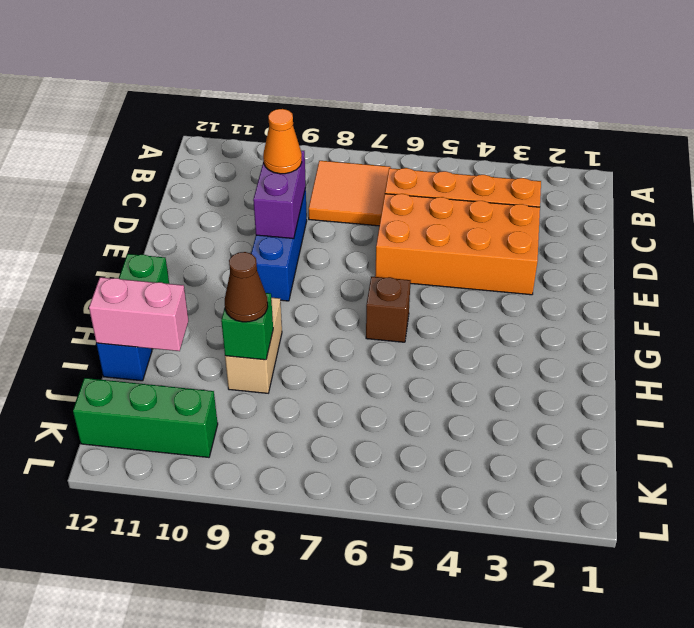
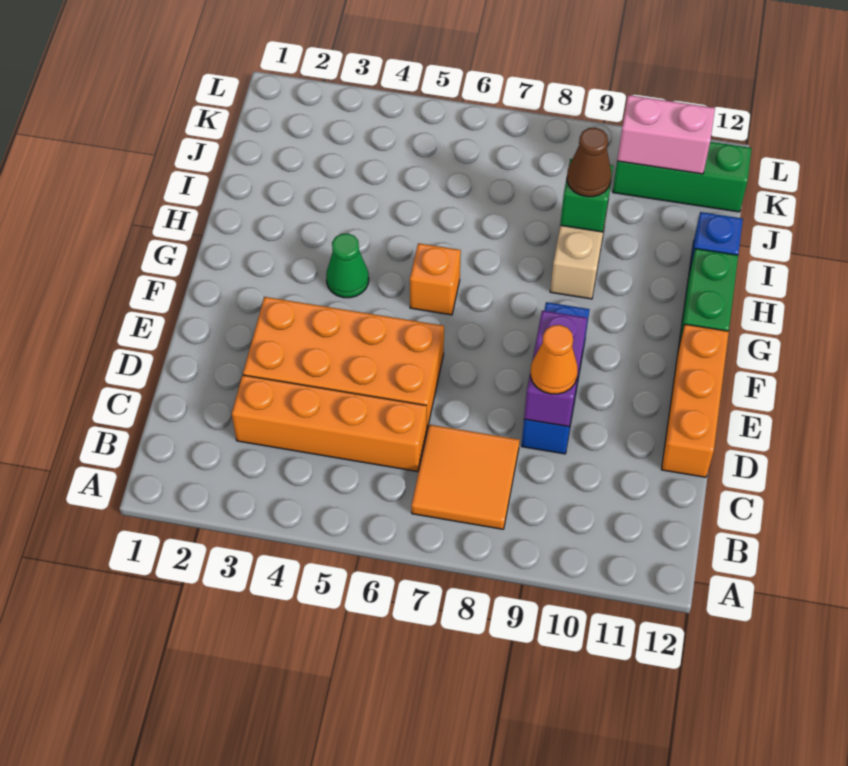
none -> orange brick D12:F12 level 1
none -> green cone G4 level 1
brown brick G6 level 1 -> orange brick G6 level 1
pink brick I11:I12 level 2 -> pink brick K10:K11 level 2

